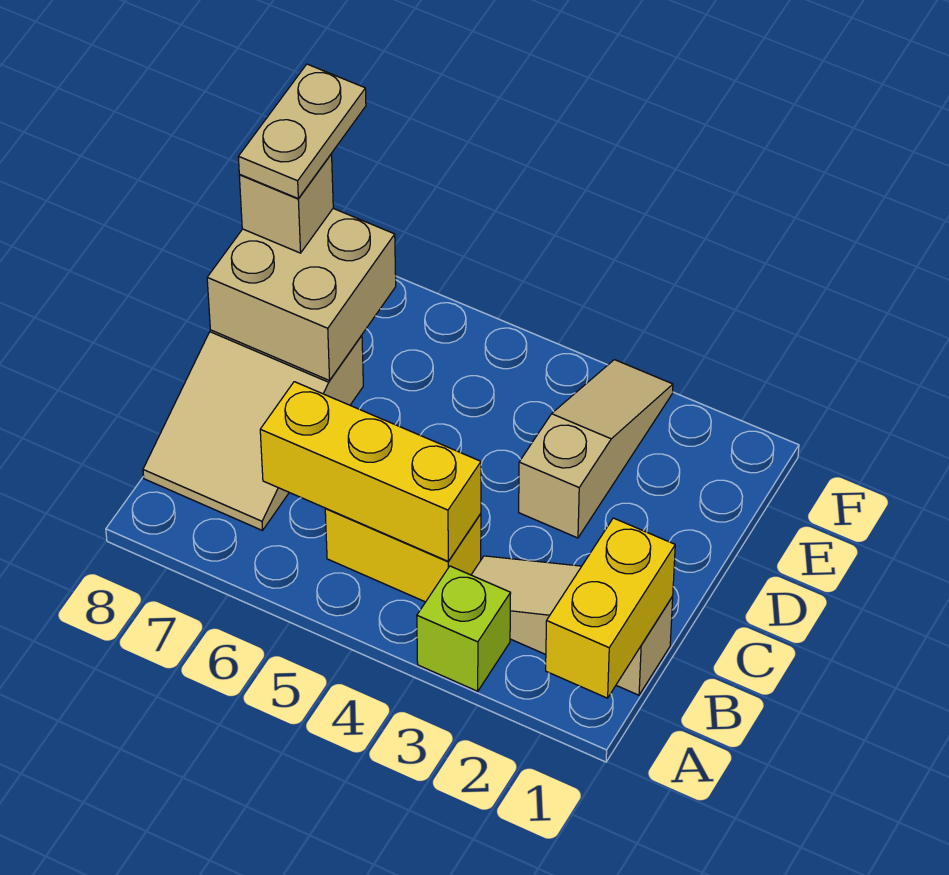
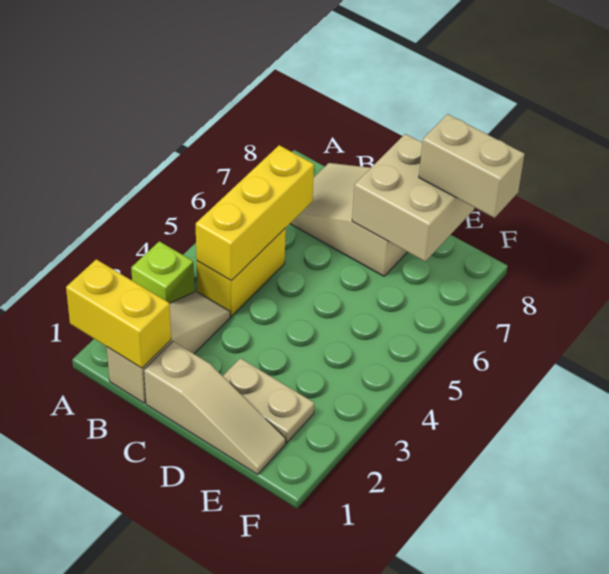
tan slope D3:F3 level 1 top D -> tan slope C1:E1 level 1 top C
tan brick E8 level 3 -> tan brick E8:F8 level 3
tan plate E8:F8 level 4 -> tan plate D2:E2 level 1

